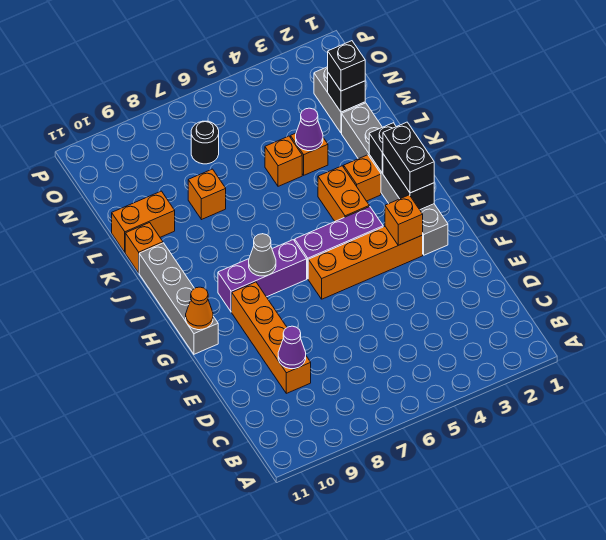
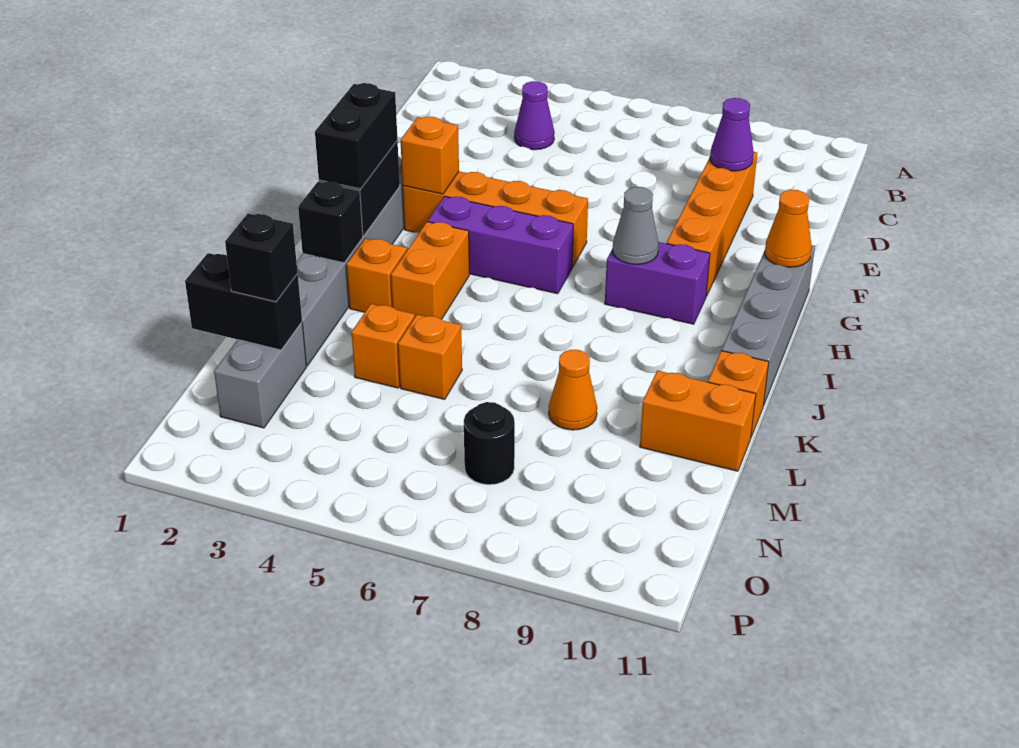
purple brick H7:H9 level 1 -> purple brick H8:H9 level 1
purple cone L4 level 2 -> purple cone C4 level 1
orange brick L8 level 1 -> orange cone L8 level 1
black brick M2 level 2 -> black brick M1:M2 level 2

